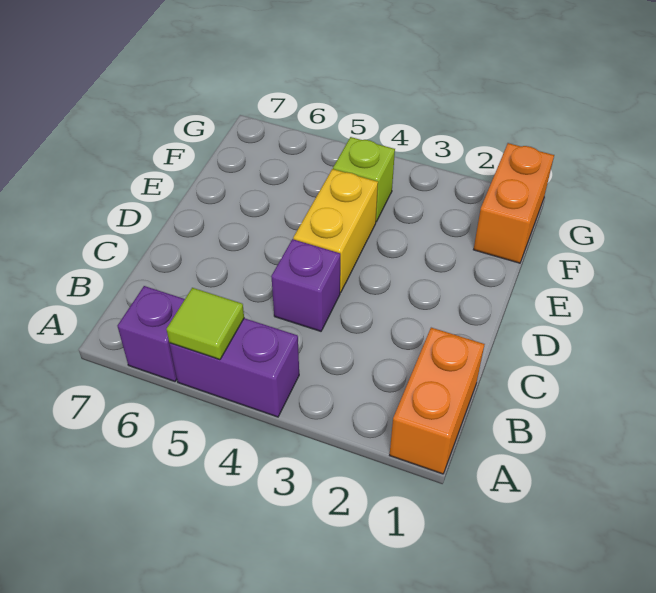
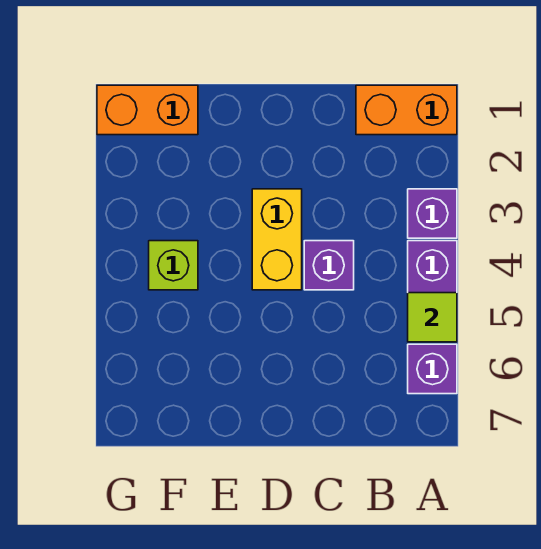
none -> purple brick A3 level 1
yellow brick D4:E4 level 1 -> yellow brick D3:D4 level 1

